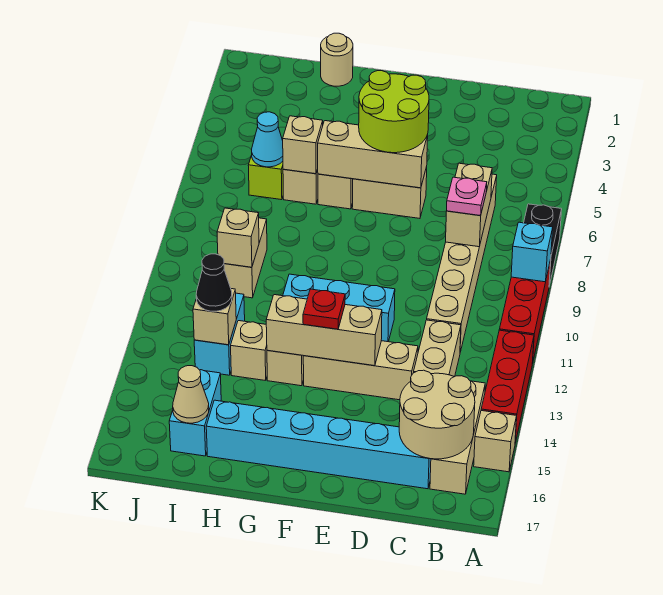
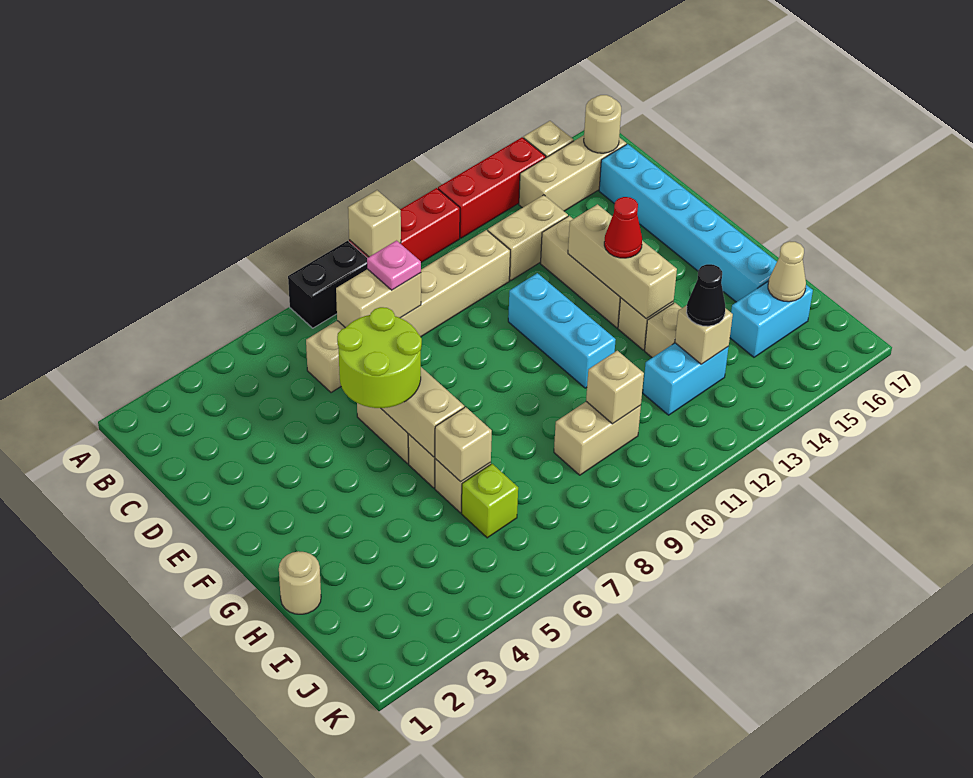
cyan brick A9 level 2 -> tan brick A9 level 2
tan round brick B15:C16 level 2 -> tan round brick B16 level 2
red plate F13 level 3 -> red cone F13 level 3
cyan cone I6 level 2 -> none

